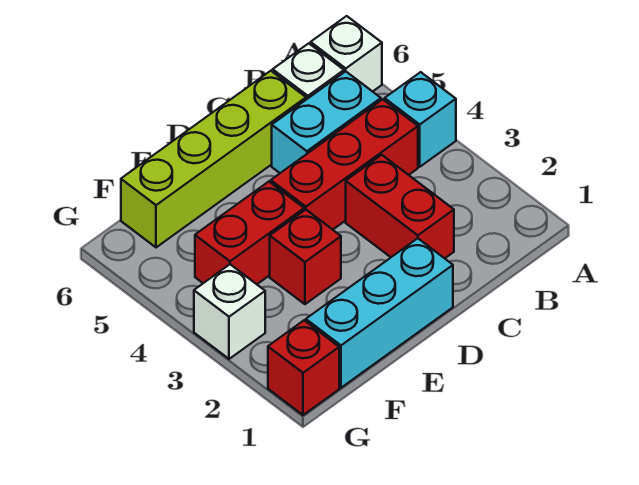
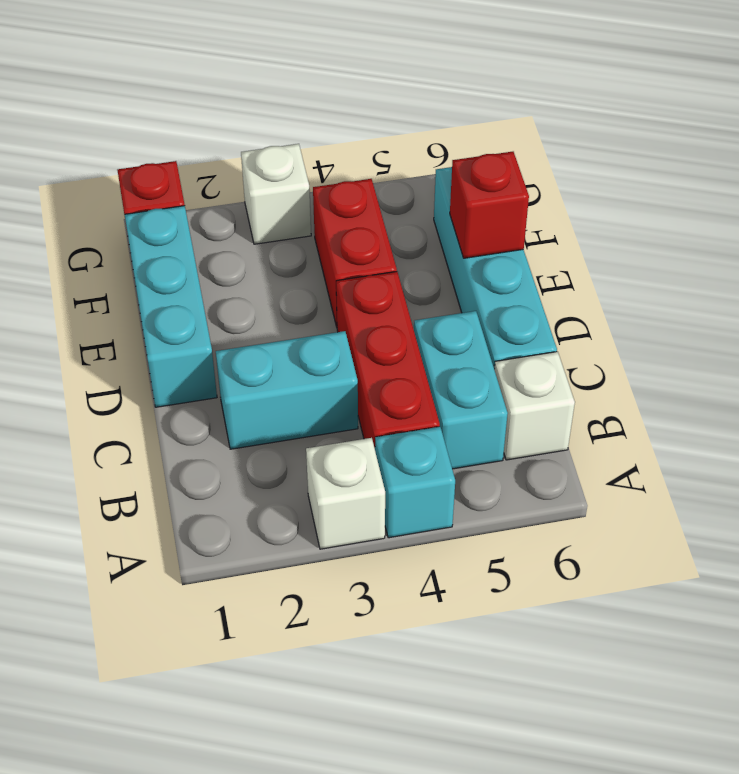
white brick A6 level 1 -> white brick A3 level 1
red brick C2:C3 level 1 -> cyan brick C2:C3 level 1
lime brick C6:F6 level 1 -> cyan brick C6:F6 level 1
red brick E3 level 1 -> red brick E6 level 2

